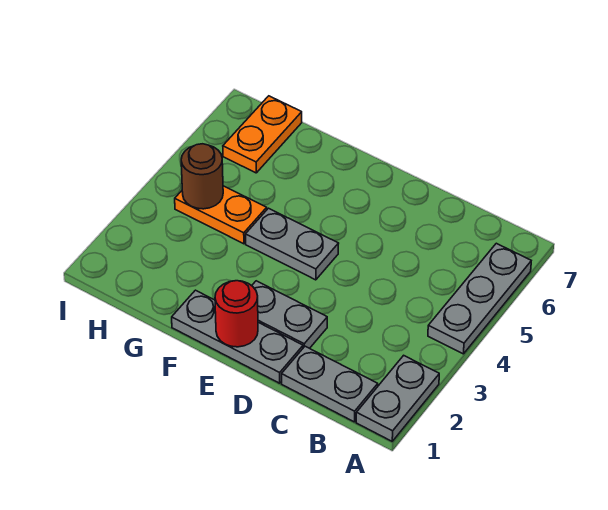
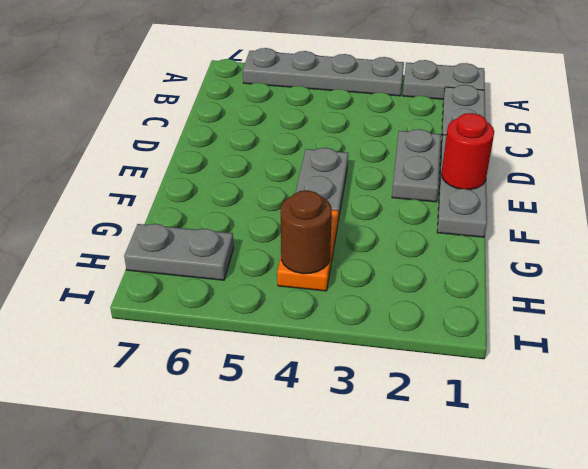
grey plate A4:A6 level 1 -> grey plate A3:A6 level 1
orange plate H6:H7 level 1 -> grey plate H6:H7 level 1

